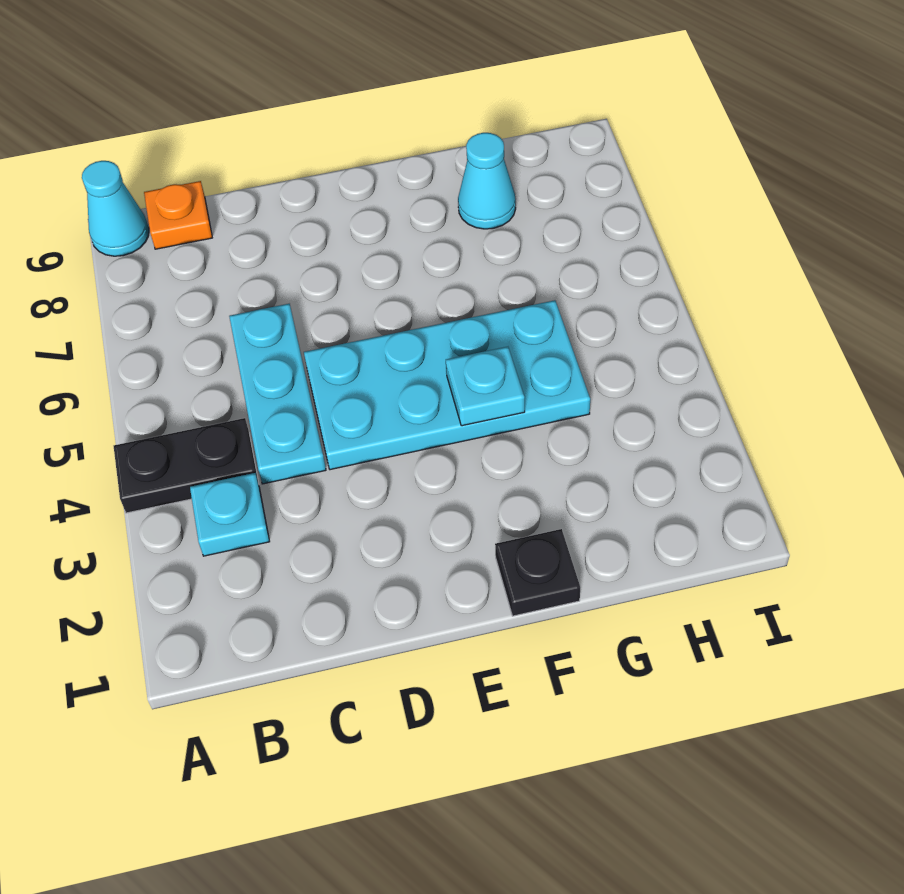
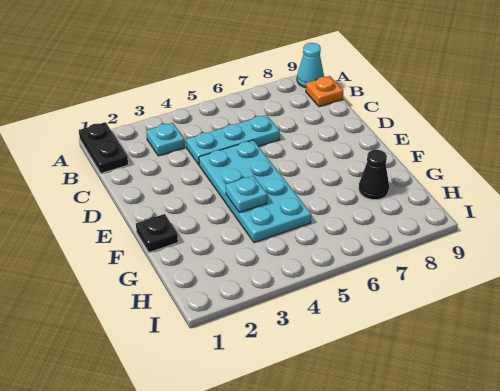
black plate A4:B4 level 1 -> black plate A1:B1 level 1
cyan cone G8 level 1 -> black cone G8 level 1

